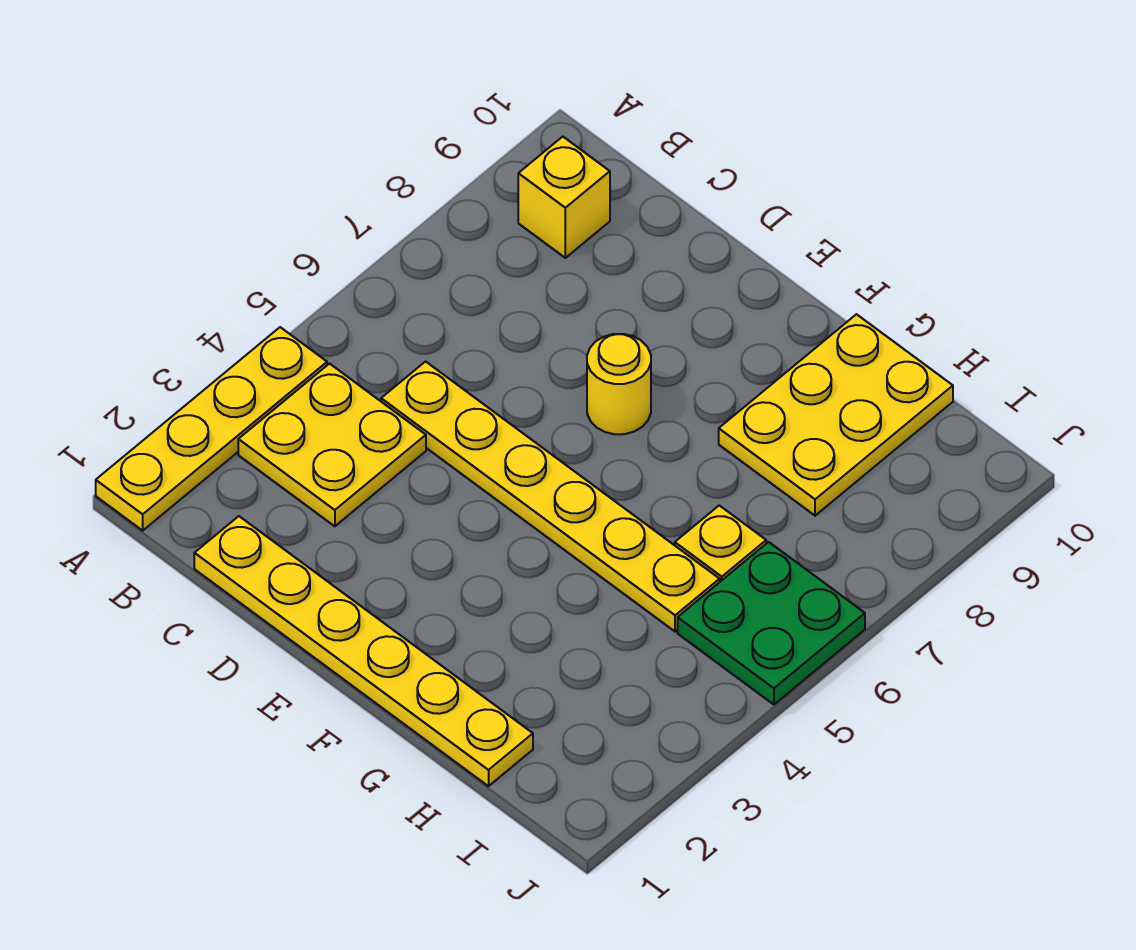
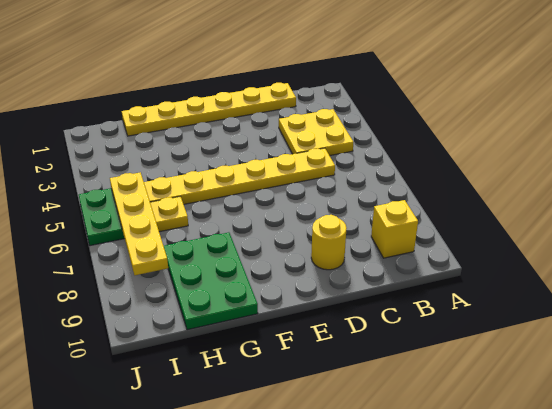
yellow plate A1:A4 level 1 -> yellow plate I5:I8 level 2
yellow round brick E7 level 1 -> yellow round brick D9 level 1
yellow plate G8:H10 level 1 -> green plate G8:H10 level 1

